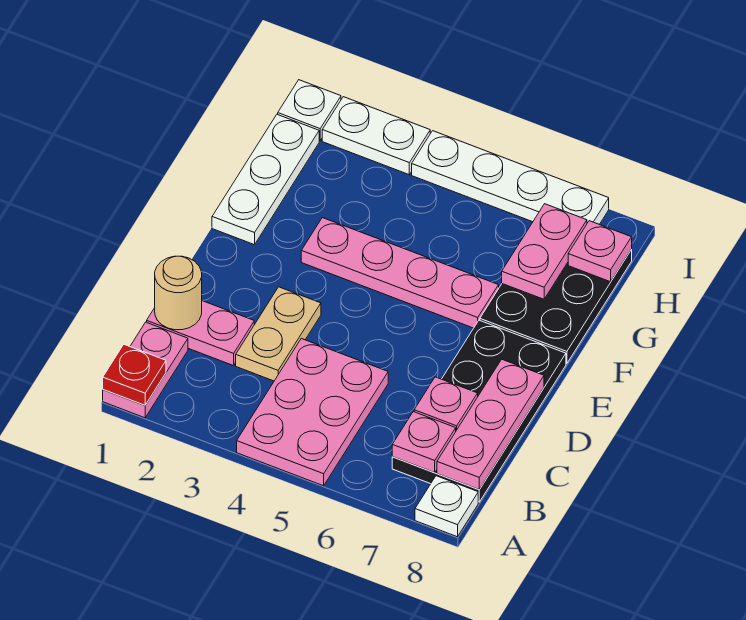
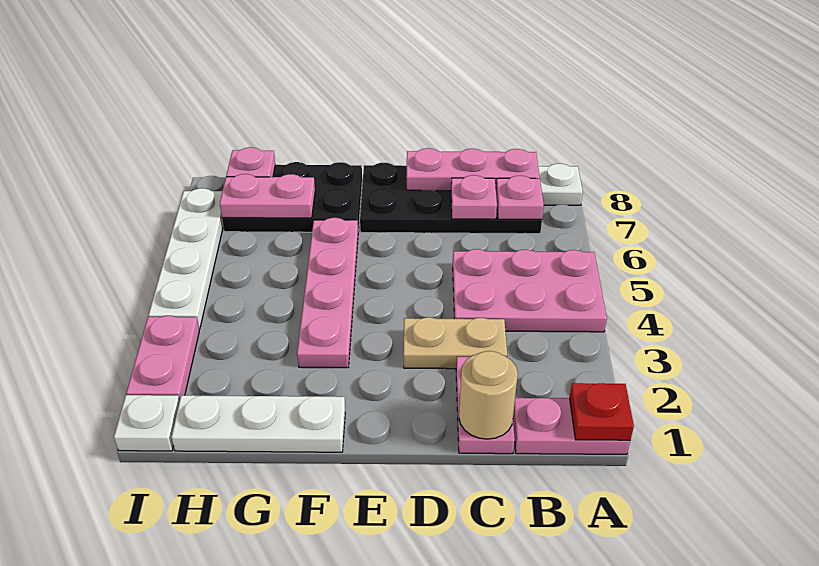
white plate I2:I3 level 1 -> pink plate I2:I3 level 1

